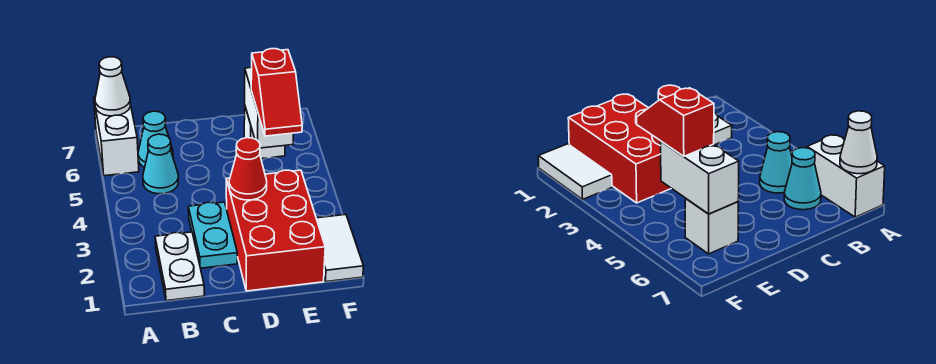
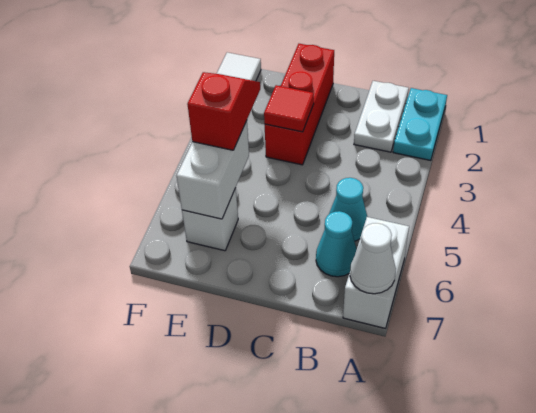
cyan plate C2:C3 level 1 -> cyan plate A1:A2 level 1
red brick D1:E3 level 1 -> red brick D1:D3 level 1
red cone D3 level 2 -> red tile D3 level 2

